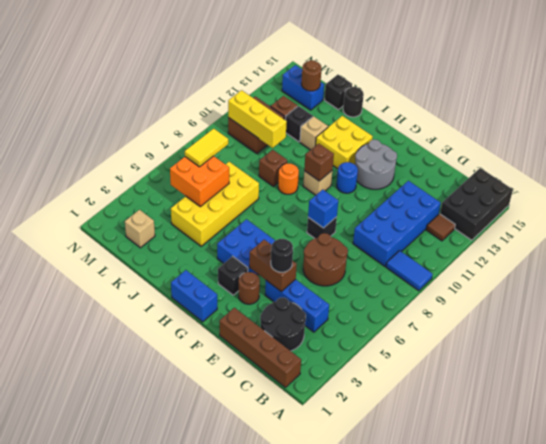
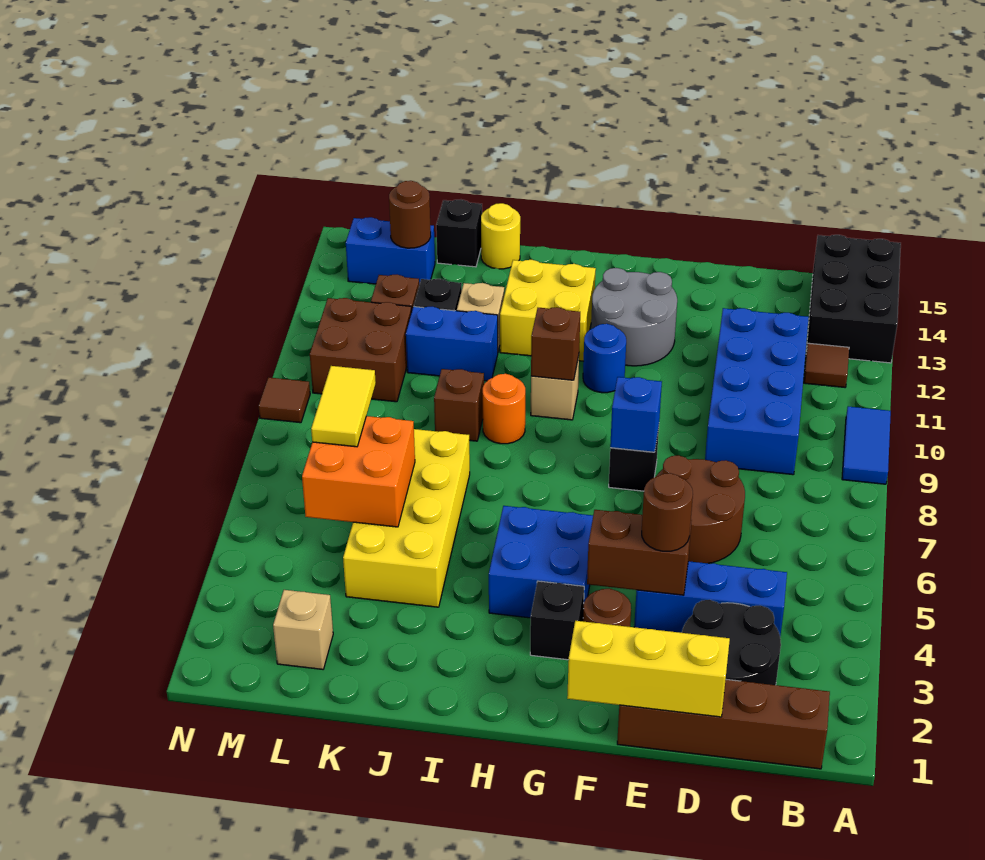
blue tile A9:B9 level 1 -> blue tile A9:A10 level 1
black round brick E4 level 3 -> brown round brick E4 level 3
blue brick G1:H1 level 1 -> blue brick J11:K11 level 1
black round brick J15 level 1 -> yellow round brick J15 level 1
yellow brick K10:M10 level 2 -> yellow brick D1:F1 level 2
none -> brown tile N9 level 1

